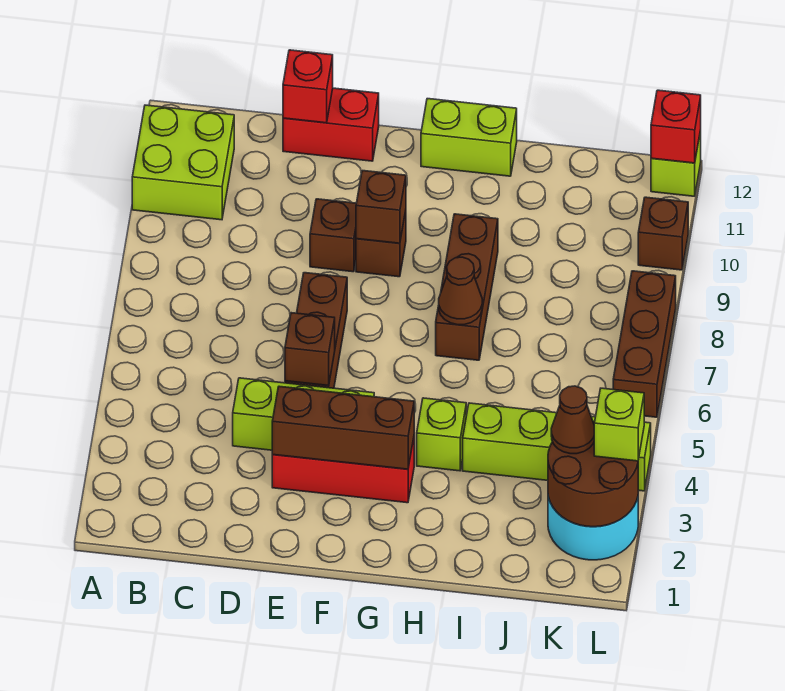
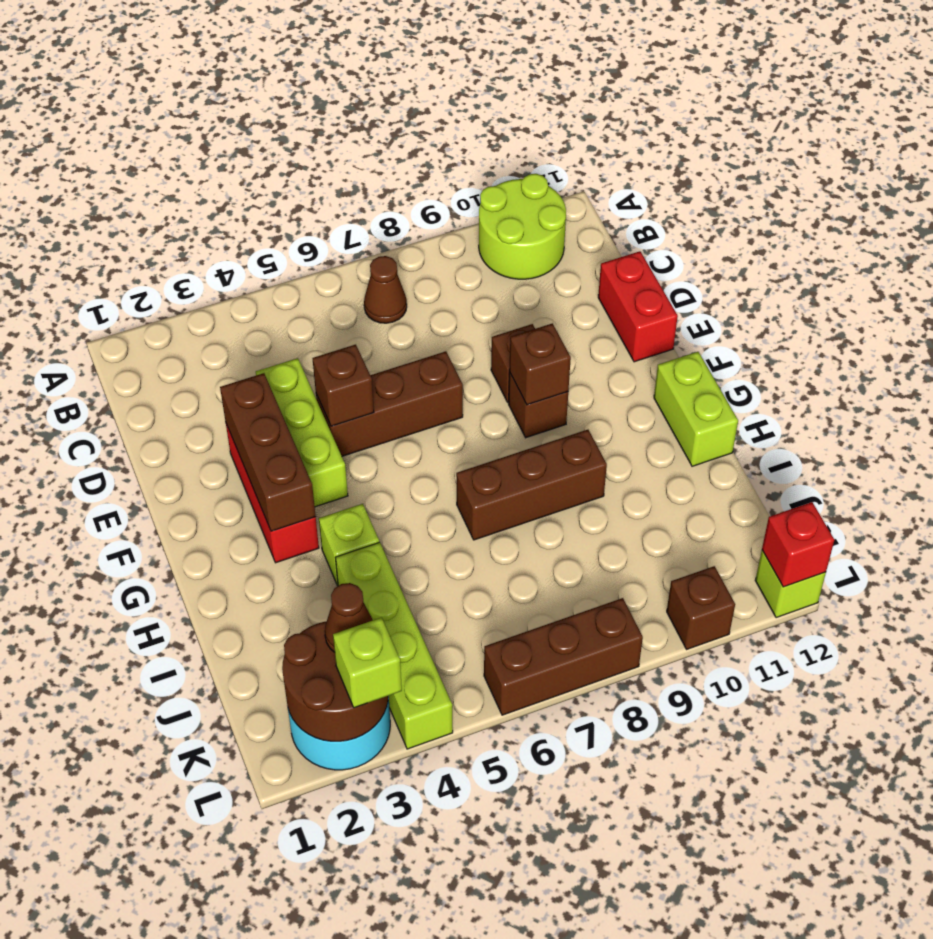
lime brick A10:B11 level 1 -> lime round brick A10:B11 level 1
red brick D12 level 2 -> none
brown cone H7 level 2 -> brown cone B7 level 1

